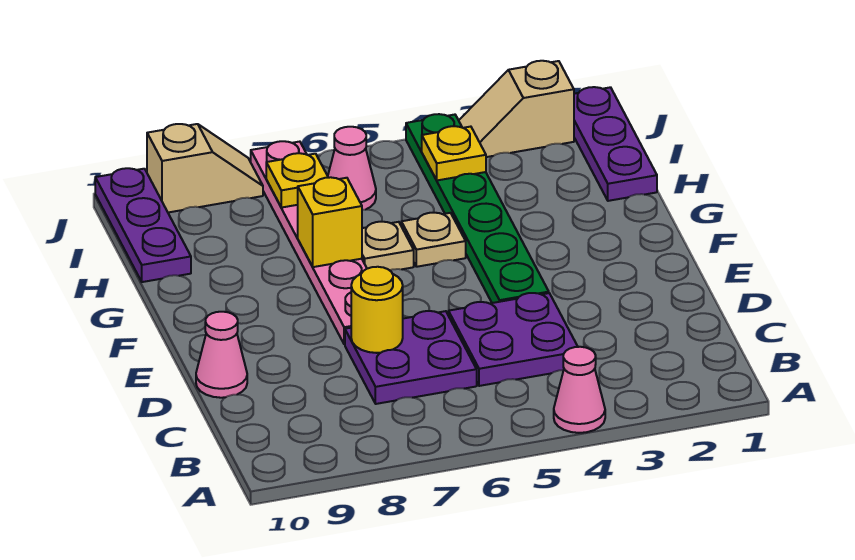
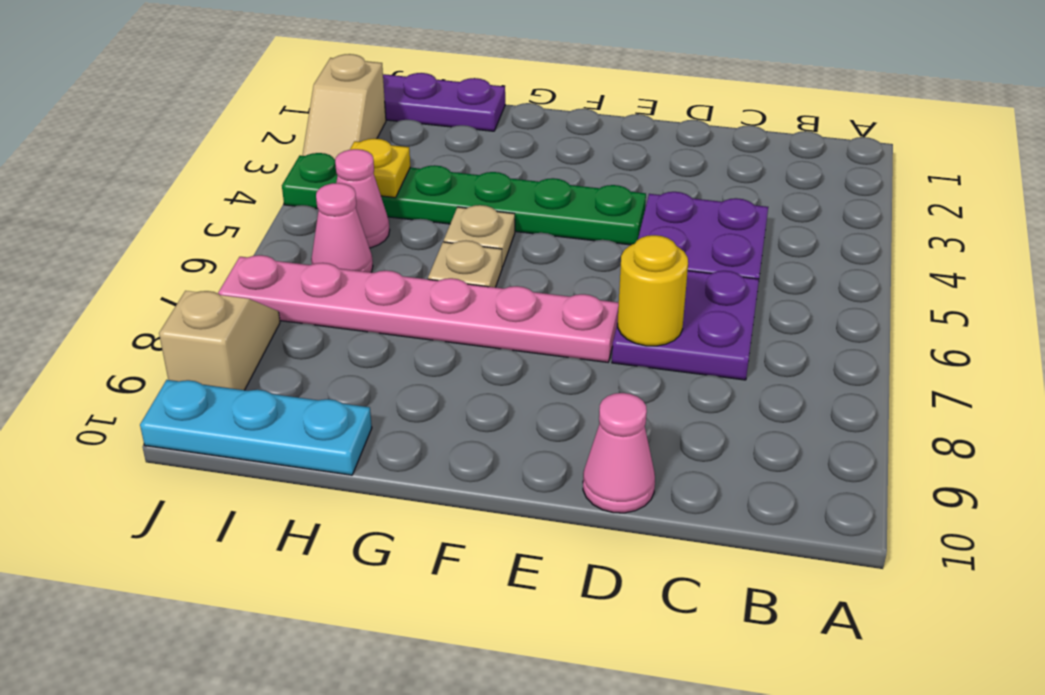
pink cone A4 level 1 -> pink cone I5 level 1
yellow brick G7 level 2 -> none
purple plate H10:J10 level 1 -> cyan plate H10:J10 level 1
yellow plate I7 level 2 -> none

